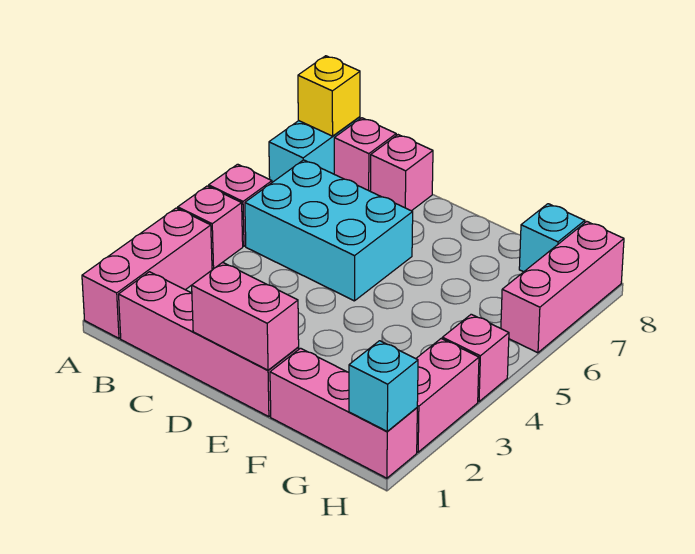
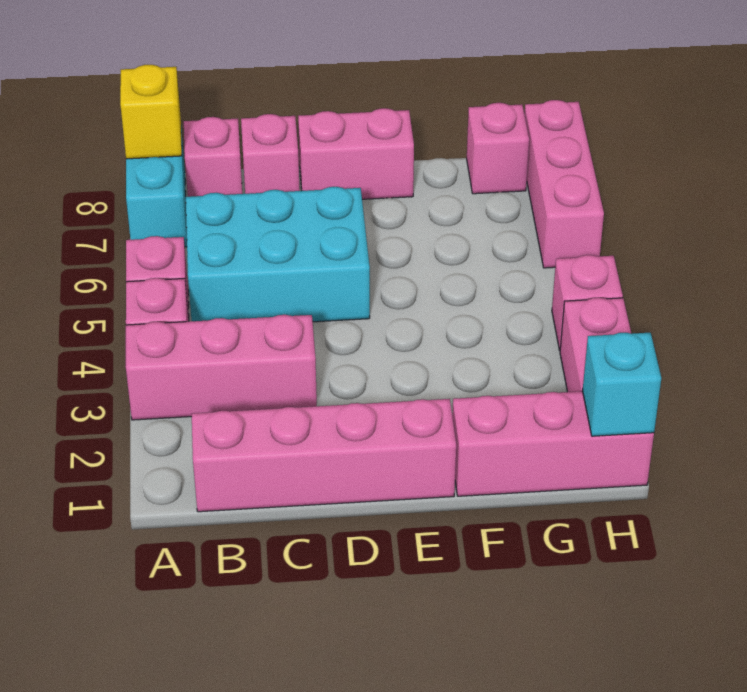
pink brick A1:A3 level 1 -> pink brick A3:C3 level 1
pink brick D1:E1 level 2 -> pink brick D8:E8 level 1
cyan brick G8 level 1 -> pink brick G8 level 1

